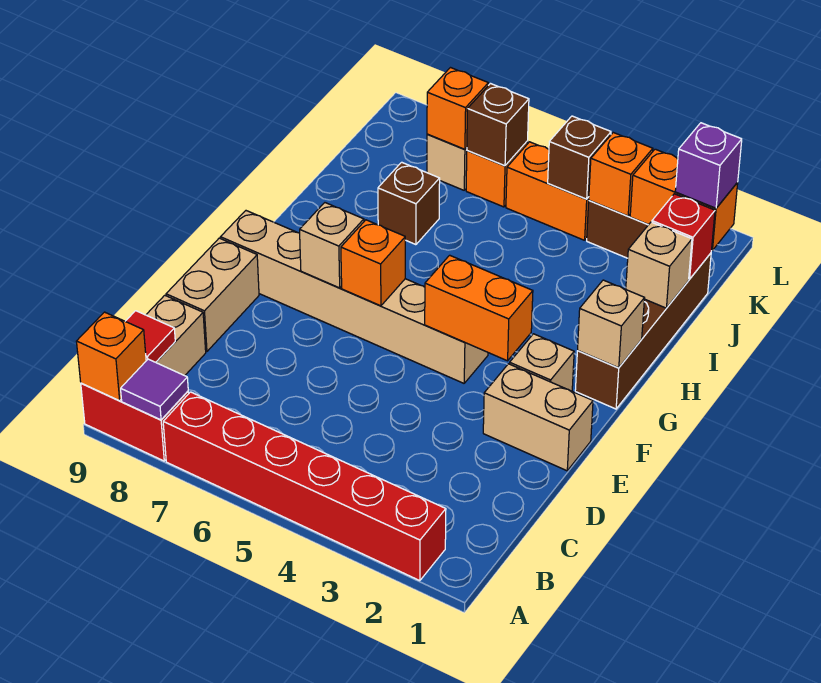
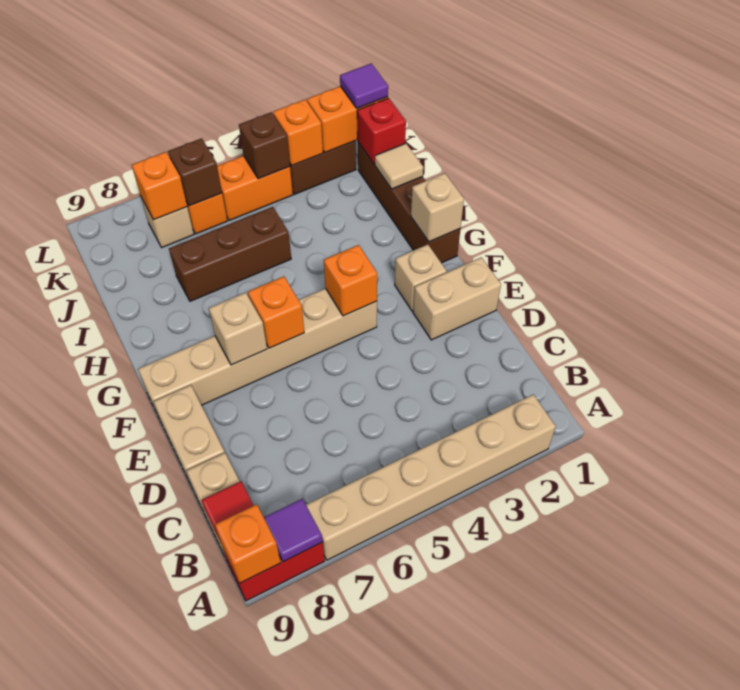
red brick A2:A7 level 1 -> tan brick A2:A7 level 1
orange brick F3:F4 level 2 -> orange brick F4 level 2
tan brick I1 level 2 -> tan tile I1 level 2
brown brick I7 level 1 -> brown brick I5:I7 level 1
purple brick K1 level 3 -> purple tile K1 level 3

